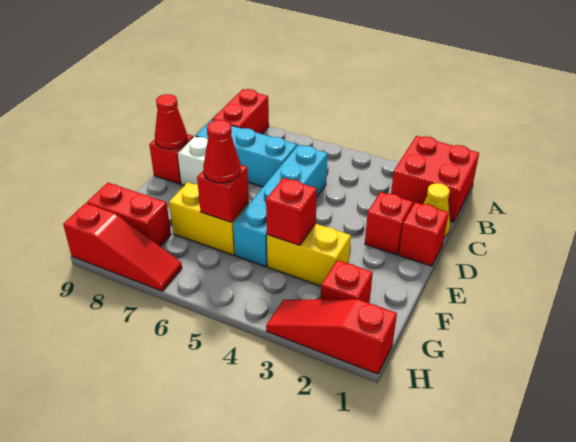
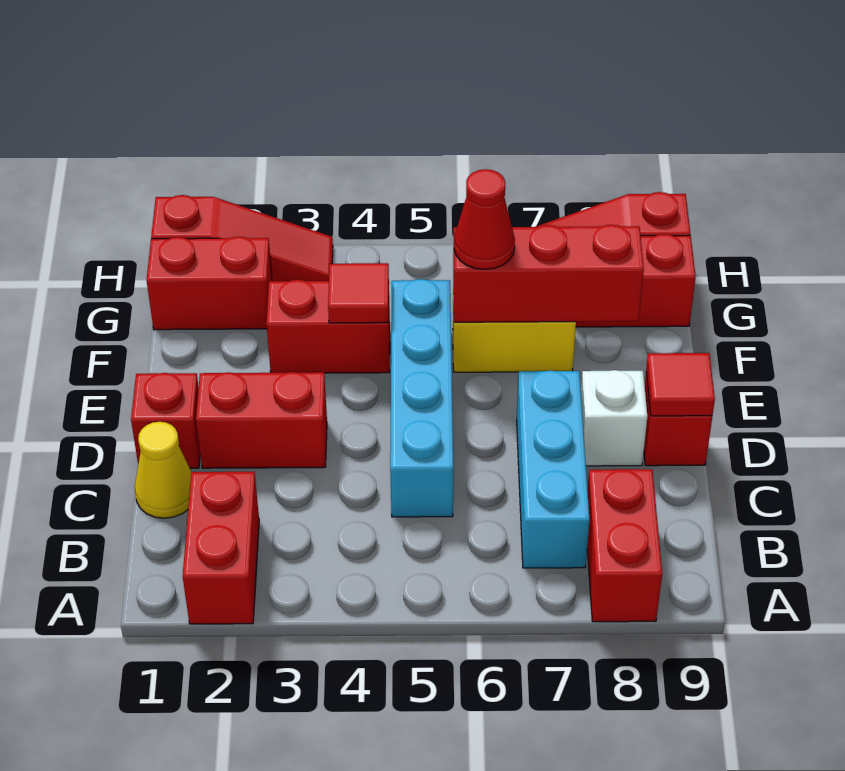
red brick A1:B2 level 1 -> red brick A2:B2 level 1
cyan brick C6:C8 level 1 -> cyan brick B7:D7 level 1
red brick D2 level 1 -> red brick D2:D3 level 1
red cone D9 level 2 -> red tile D9 level 2
yellow brick F3:F4 level 1 -> red brick F3:F4 level 1
red brick F4 level 2 -> red tile F4 level 2
red brick F6 level 2 -> red brick F6:F8 level 2
red brick G2 level 1 -> red brick G1:G2 level 1

